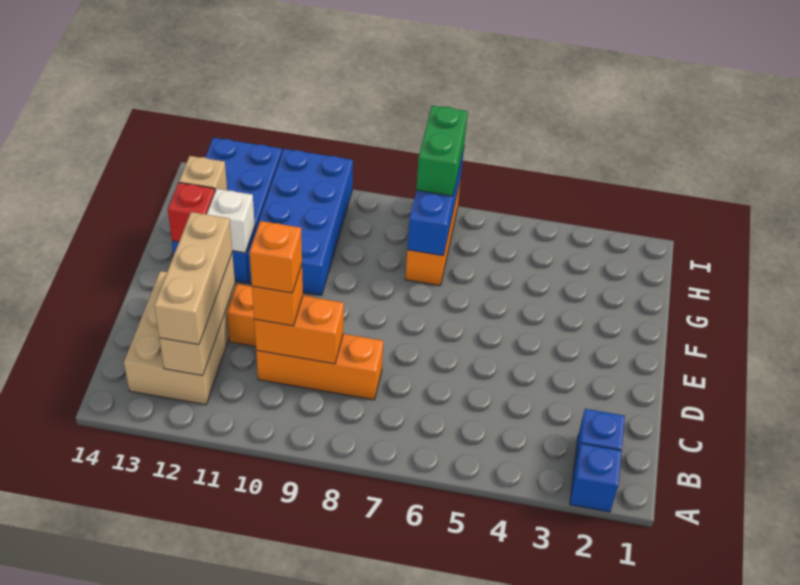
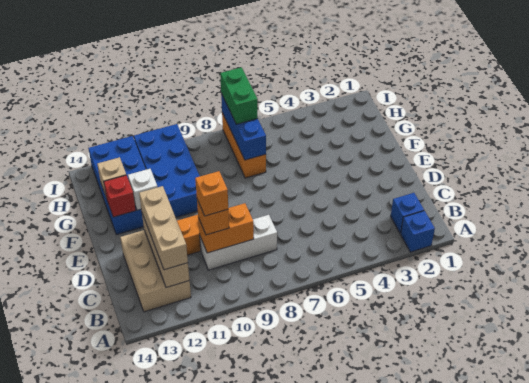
orange brick C8:C10 level 1 -> white brick C8:C10 level 1

